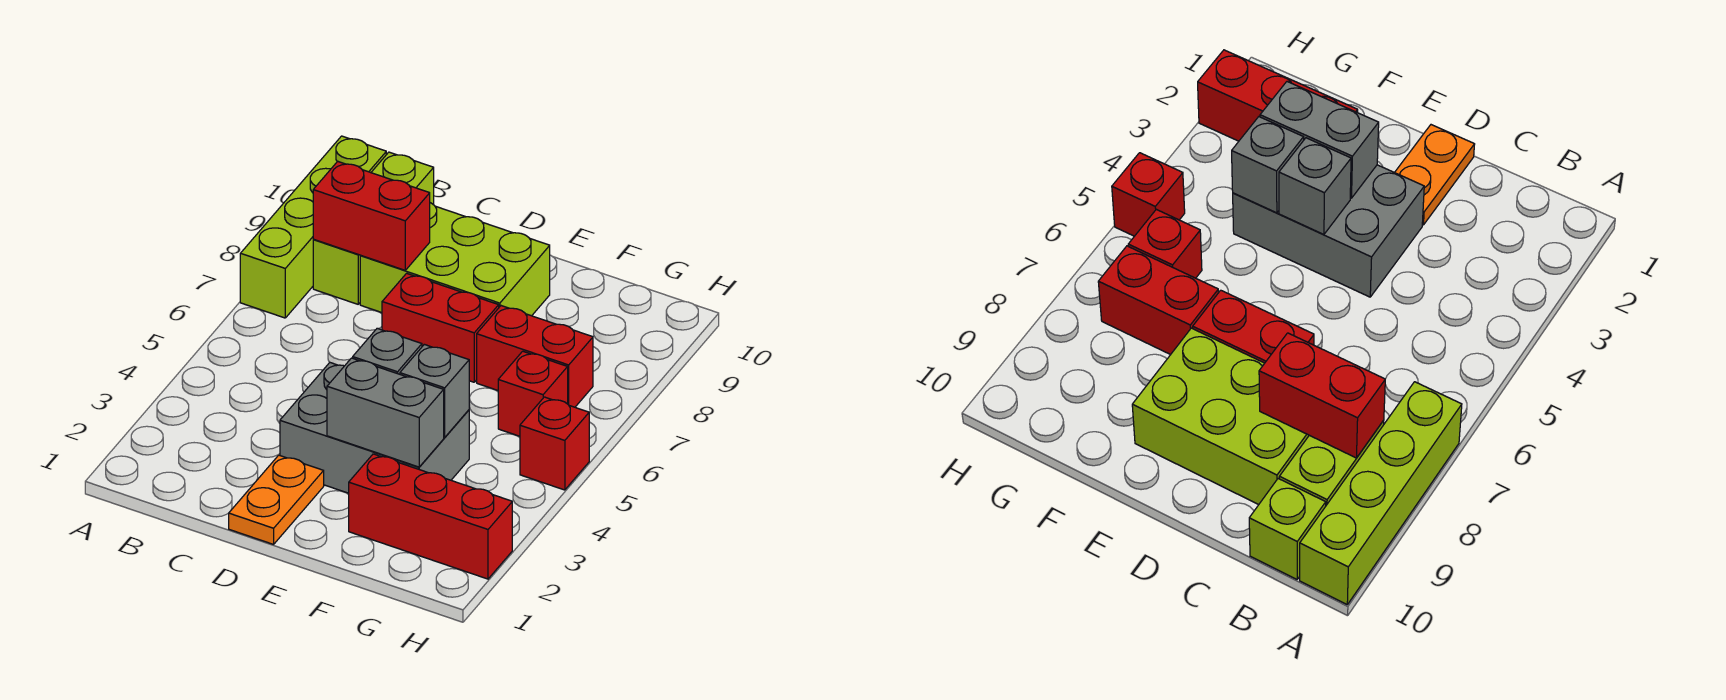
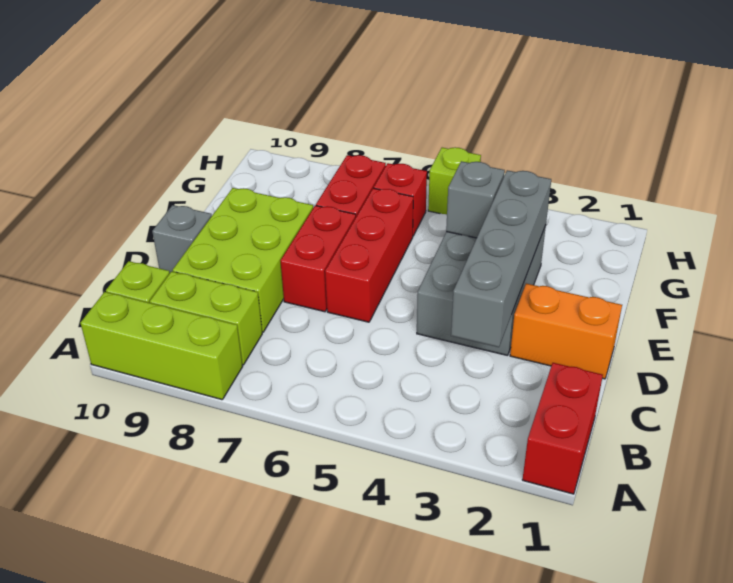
lime brick A7:A10 level 1 -> lime brick A8:A10 level 1
red brick B8:C8 level 2 -> red brick A1:B1 level 1
orange plate D1:D2 level 1 -> orange brick D1:D2 level 1
grey brick E3:F3 level 2 -> grey brick C3:F3 level 2
grey brick E4 level 2 -> grey brick D10 level 1
red brick F2:H2 level 1 -> red brick D6:F6 level 1
red brick H5 level 1 -> lime brick H5 level 1

